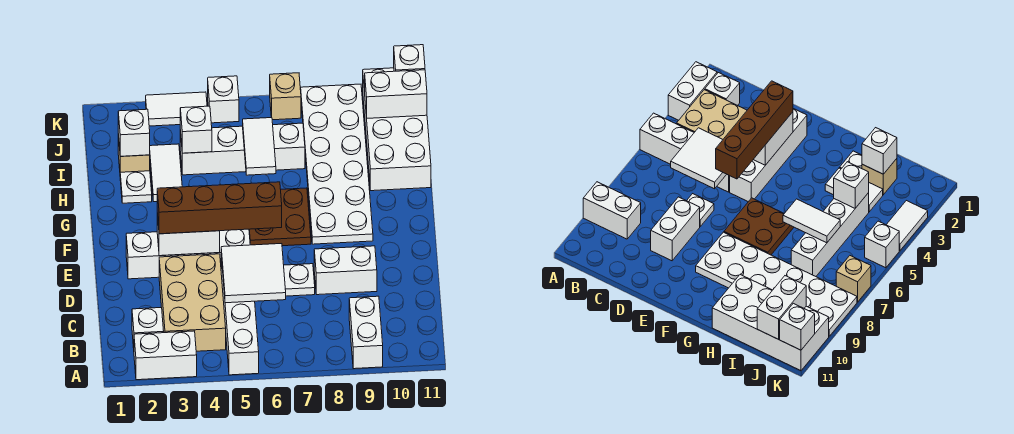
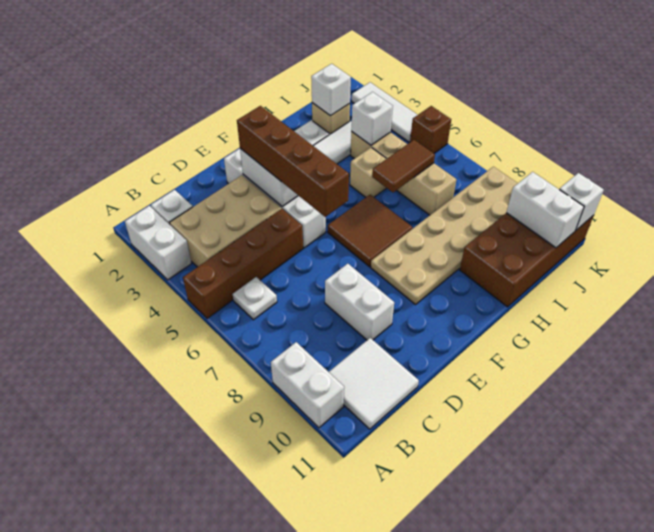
white brick A5:D5 level 1 -> brown brick A5:D5 level 1
white brick A9:B9 level 1 -> white brick A9:A10 level 1
white tile C5:D6 level 2 -> white tile B10:C11 level 1
white plate D7 level 1 -> white plate B6 level 1
brown plate F6:G7 level 1 -> brown tile F6:G7 level 1
white plate F8:K9 level 1 -> tan plate F8:K9 level 1
white tile H6:I6 level 2 -> brown tile H6:I6 level 2
white brick H10:K11 level 1 -> brown brick H10:K11 level 1
white brick I4:I7 level 1 -> tan brick I4:I7 level 1
white tile K3:K4 level 1 -> white tile K2:K4 level 1
white brick K5 level 1 -> brown brick K5 level 1
tan brick K7 level 1 -> tan brick H5 level 1

